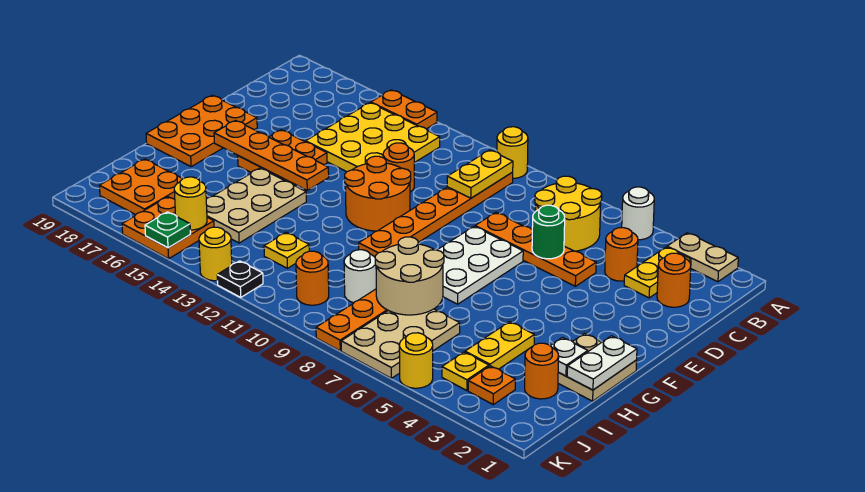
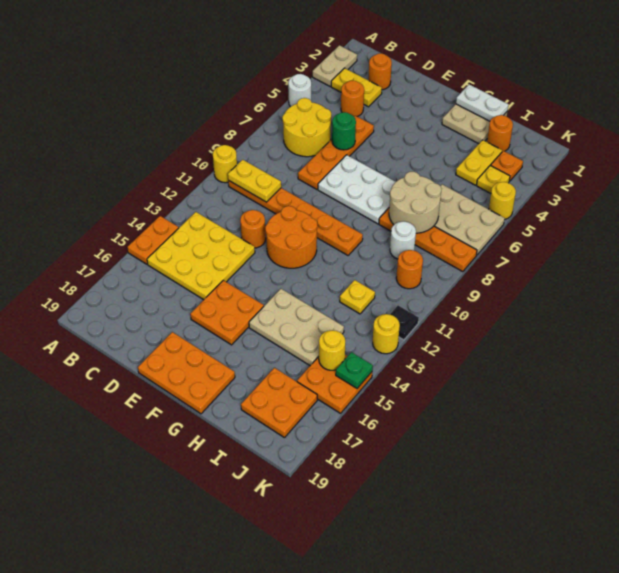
orange plate F14:F17 level 2 -> none
white plate H2 level 2 -> none
yellow plate H4:I4 level 1 -> yellow plate I3:I4 level 1

